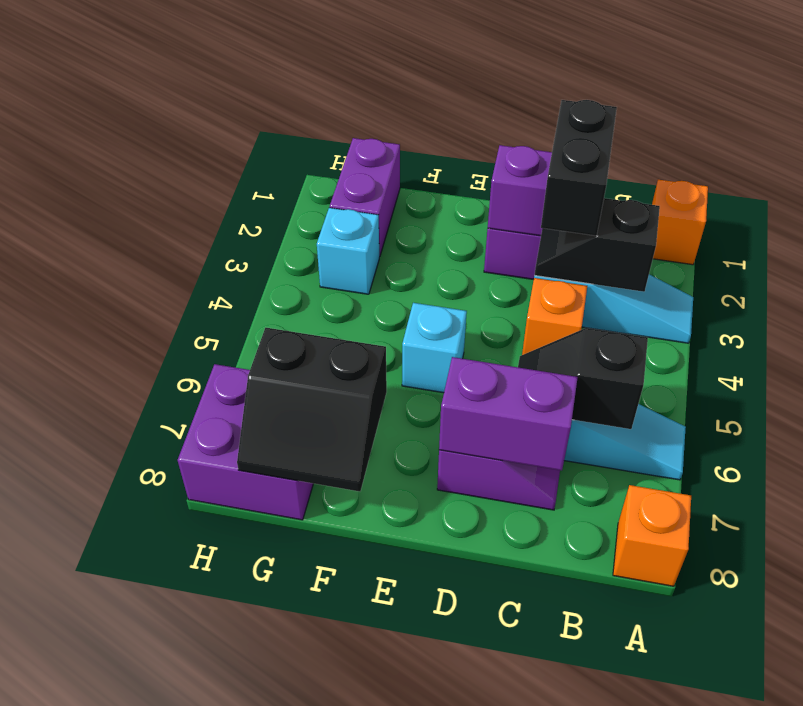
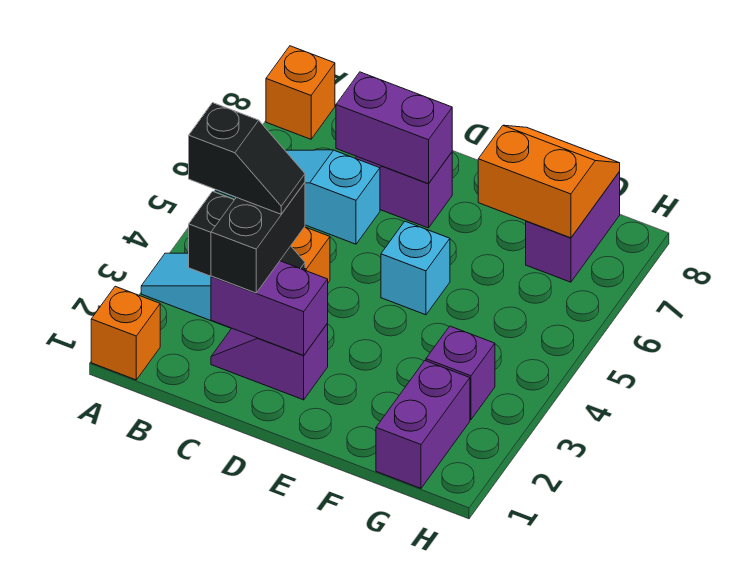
black slope B6:C6 level 2 top B -> black slope B3:C3 level 4 top B
black slope F7:G8 level 2 top 7 -> orange slope F7:G8 level 2 top 7
cyan brick G3 level 1 -> purple brick G3 level 1
purple brick G7:H8 level 1 -> purple brick G7:G8 level 1

